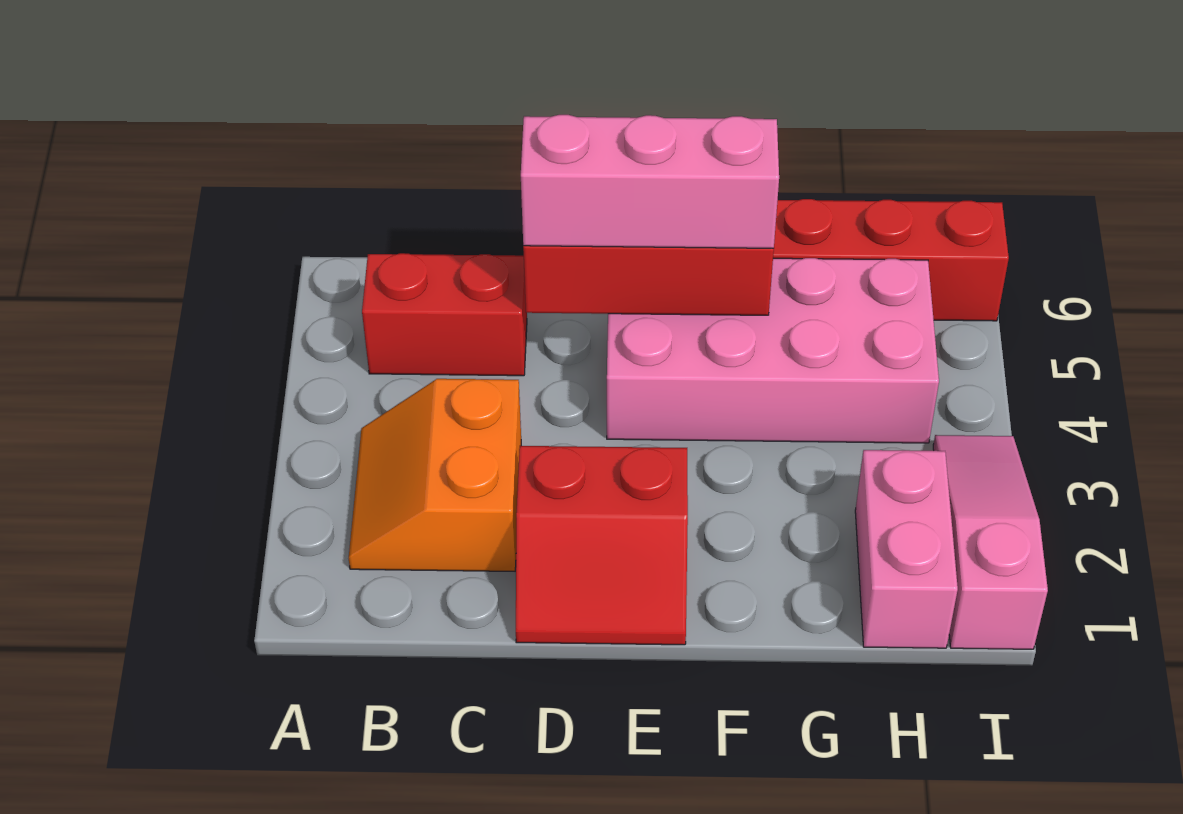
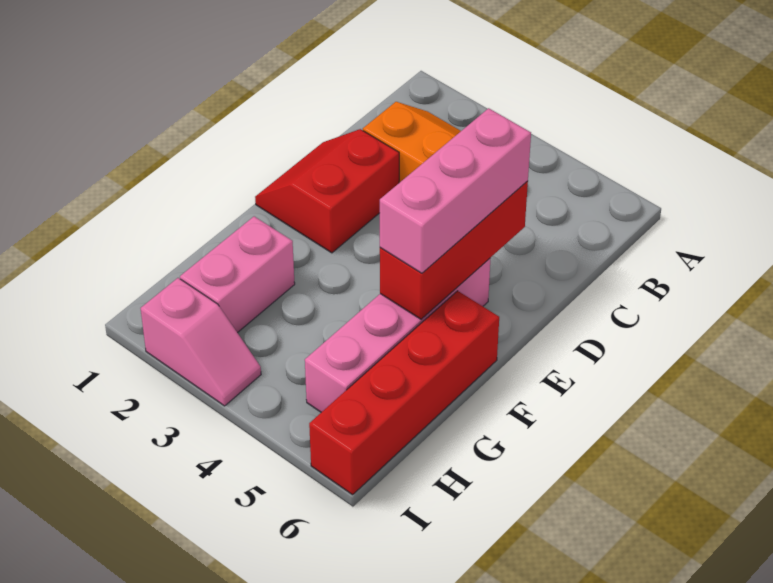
red brick B5:C5 level 1 -> none
pink brick E4:H5 level 1 -> pink brick E5:H5 level 1
pink brick H1:H2 level 1 -> pink brick G2:H2 level 1
pink slope I1:I3 level 1 top 1 -> pink slope I2:I3 level 1 top 2

